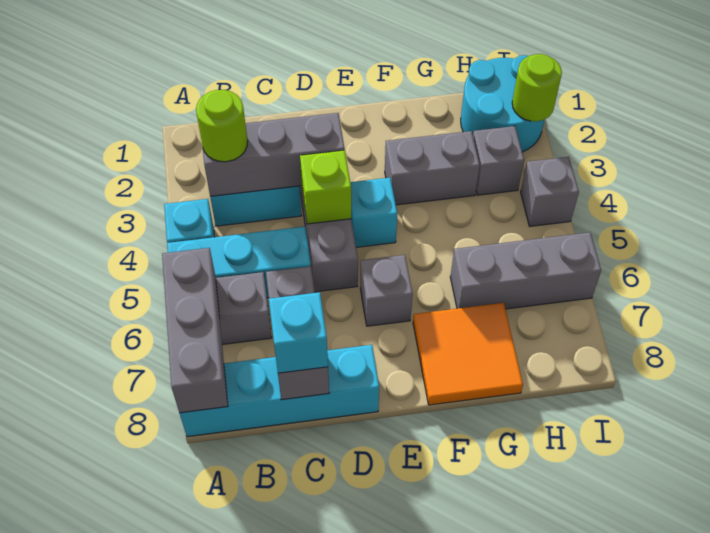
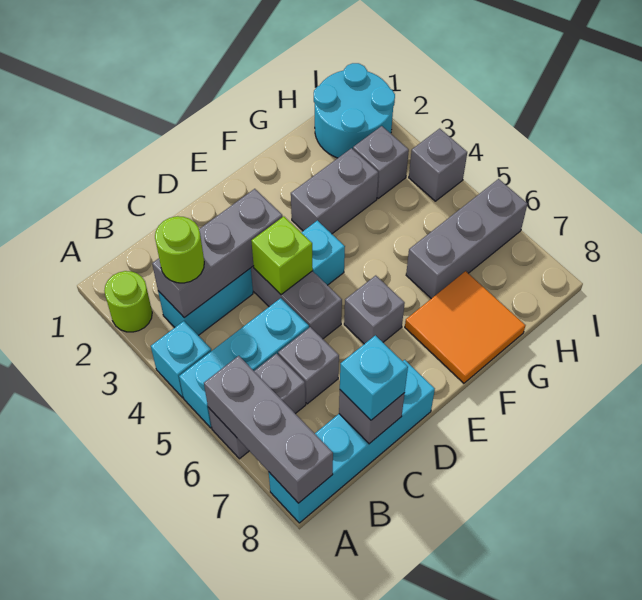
lime round brick I2 level 2 -> lime round brick A2 level 1

